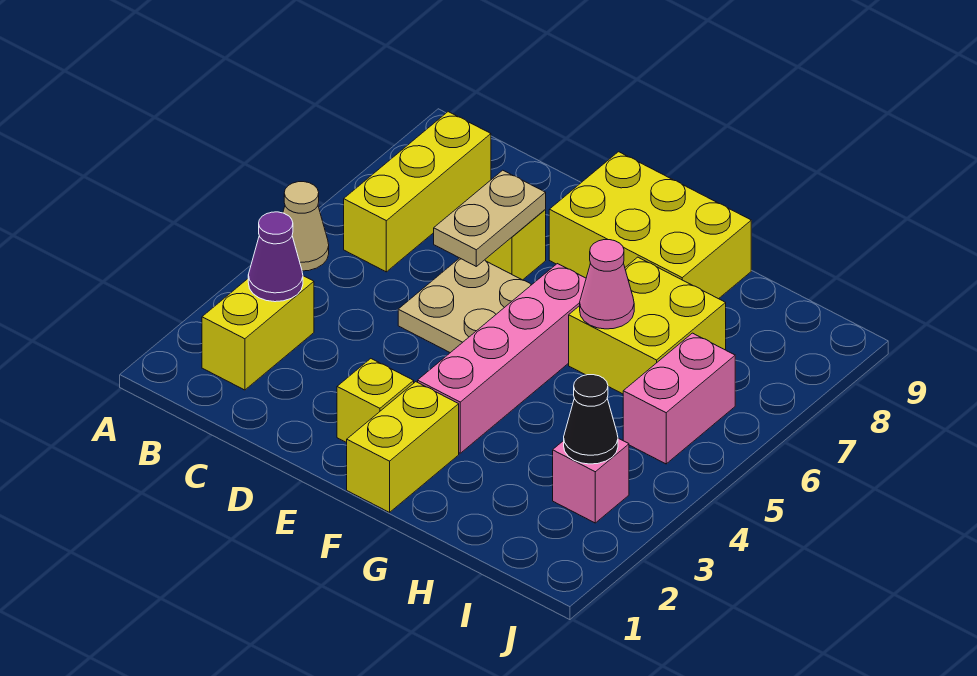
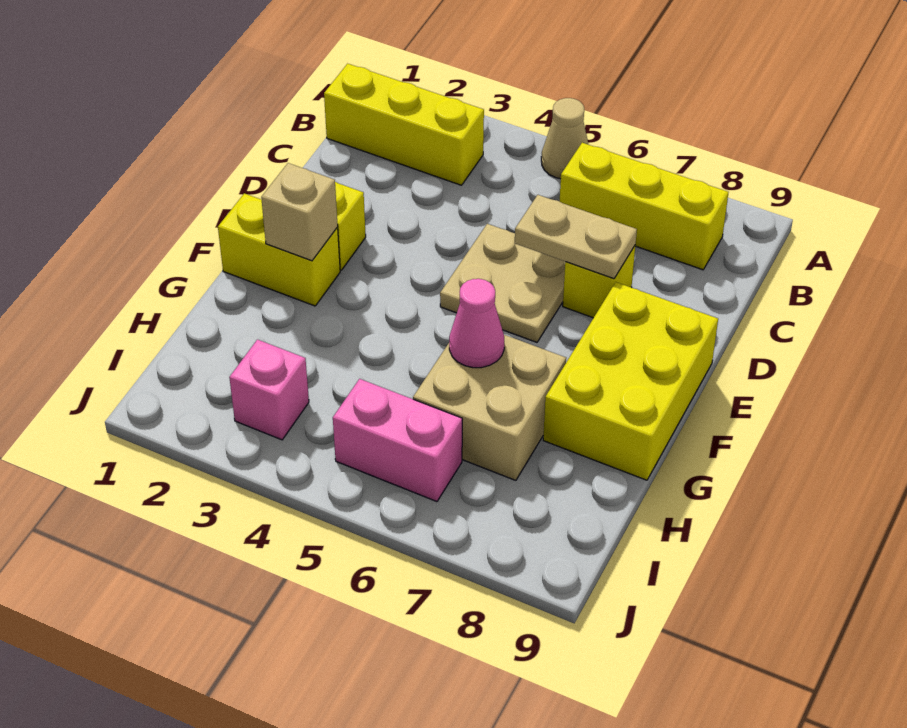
yellow brick B2:B3 level 1 -> yellow brick B1:B3 level 1
purple cone B3 level 2 -> none
none -> tan brick F2 level 2
pink brick F3:F6 level 1 -> none
yellow brick G6:H7 level 1 -> tan brick G6:H7 level 1
black cone I3 level 2 -> none

